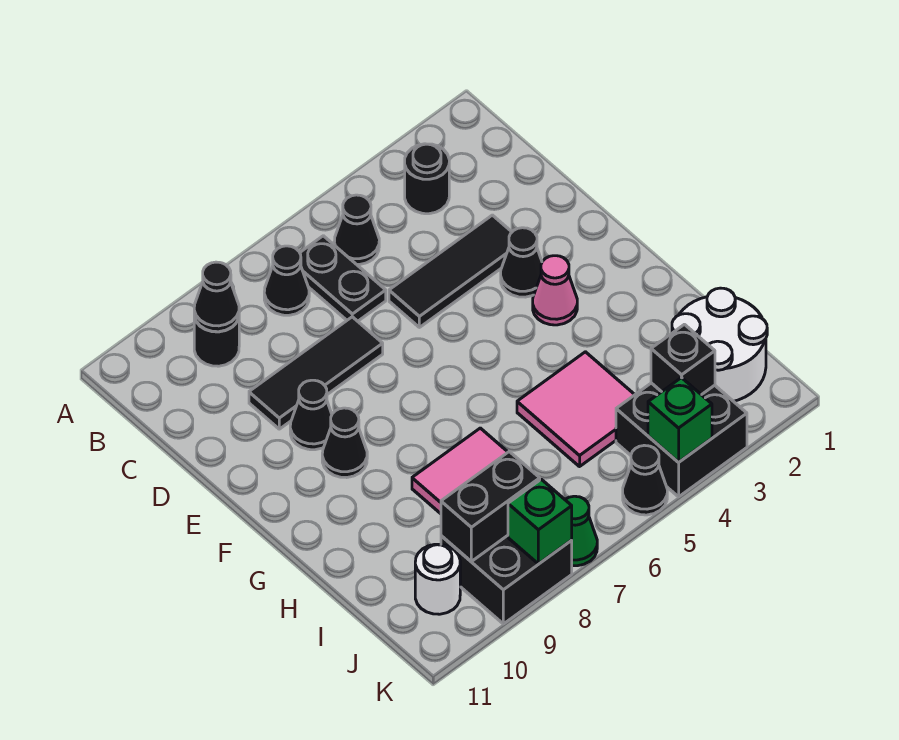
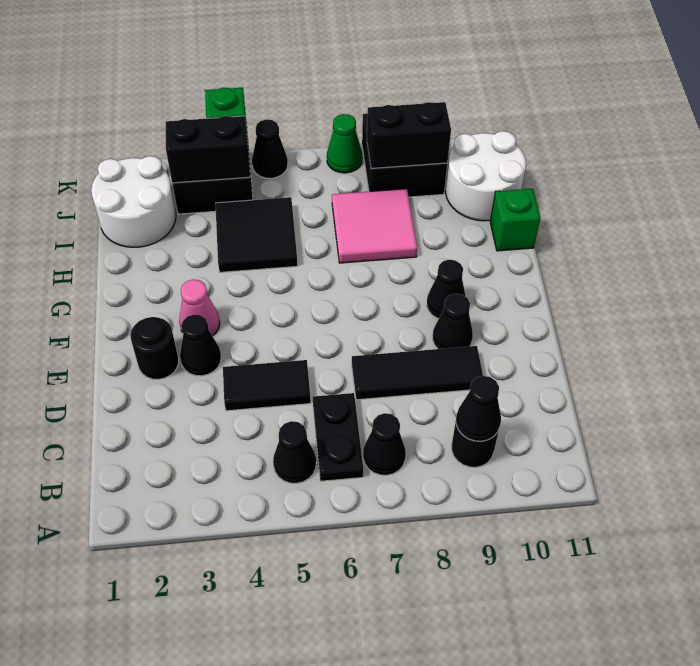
black round brick B3 level 1 -> black round brick E2 level 1
black tile D3:D5 level 1 -> black tile D4:D5 level 1
pink tile H4:I5 level 1 -> black tile H4:I5 level 1
black brick J3 level 2 -> black brick J3:J4 level 2
white round brick J10 level 1 -> white round brick I10:J11 level 1
green brick K8 level 2 -> green brick H11 level 1

